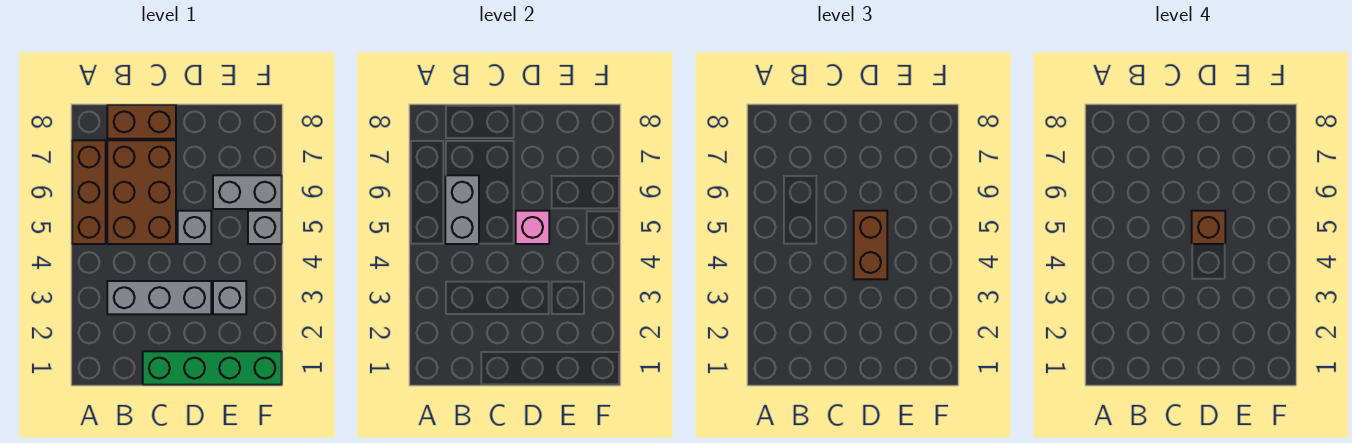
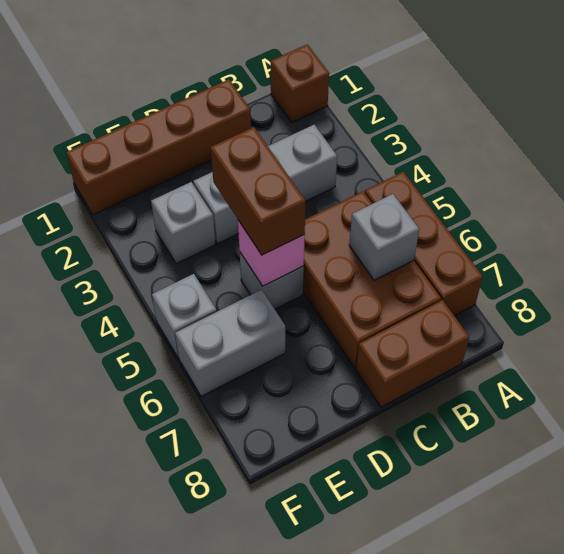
grey brick B5:B6 level 2 -> grey brick B6 level 2
green brick C1:F1 level 1 -> brown brick C1:F1 level 1
brown brick D5 level 4 -> brown brick A1 level 1

